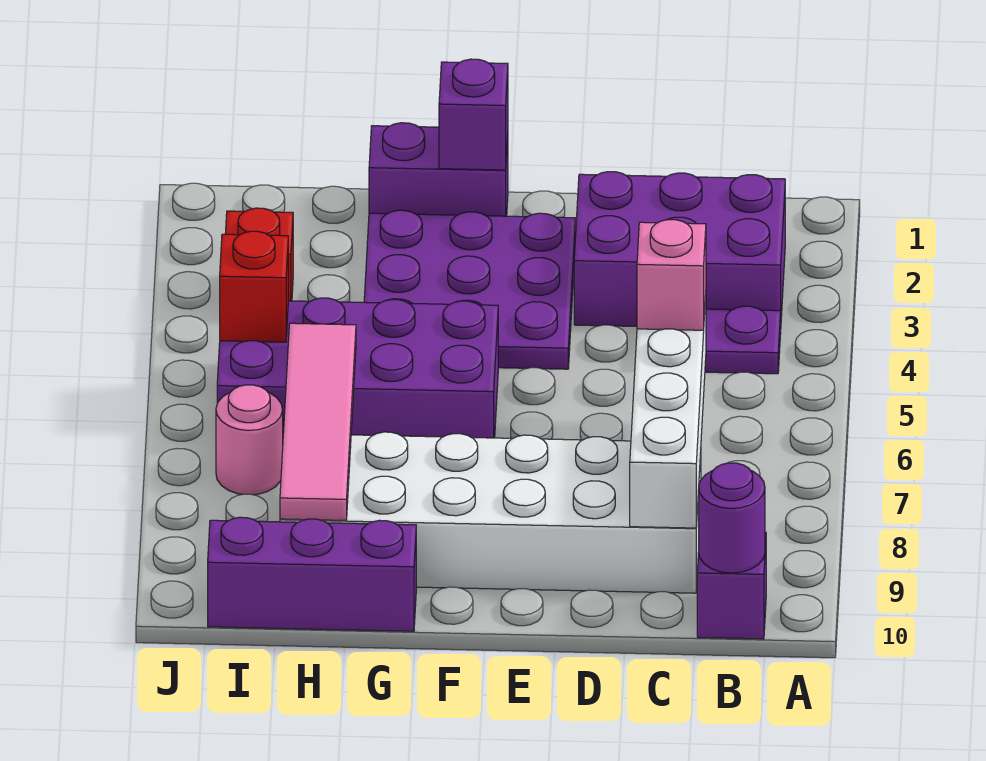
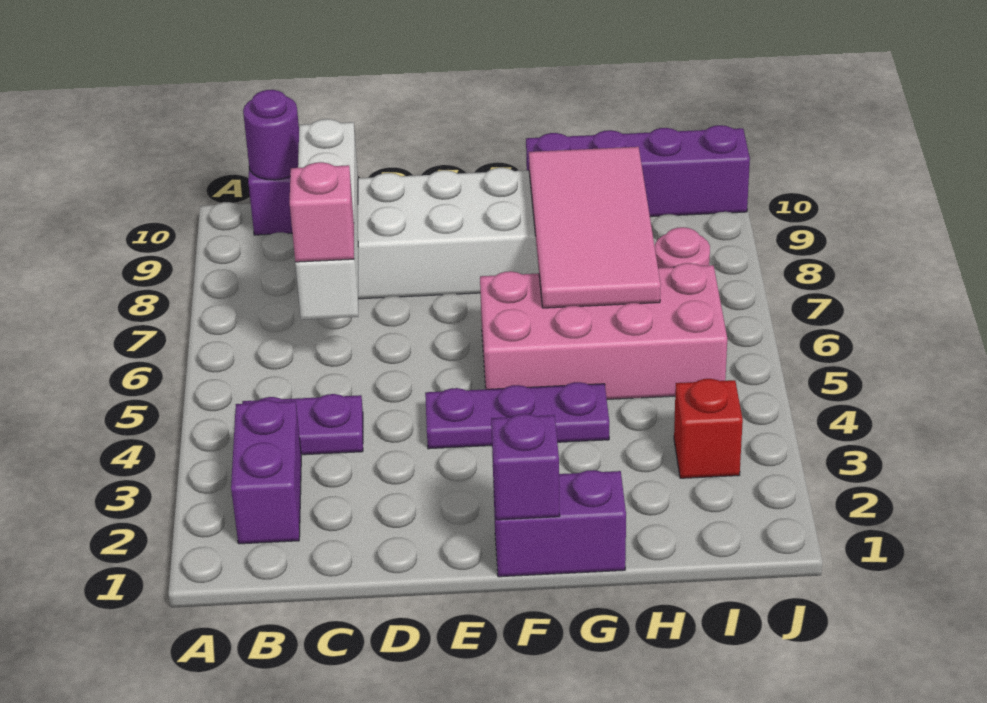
purple brick B2:D3 level 1 -> purple brick B2:B3 level 1
purple plate E2:G4 level 1 -> purple plate E4:G4 level 1
purple brick F5:I6 level 1 -> pink brick F5:I6 level 1
purple brick G10:I10 level 1 -> purple brick G10:J10 level 1
pink tile H6:H9 level 2 -> pink tile G6:H9 level 2
red brick I5 level 2 -> none

